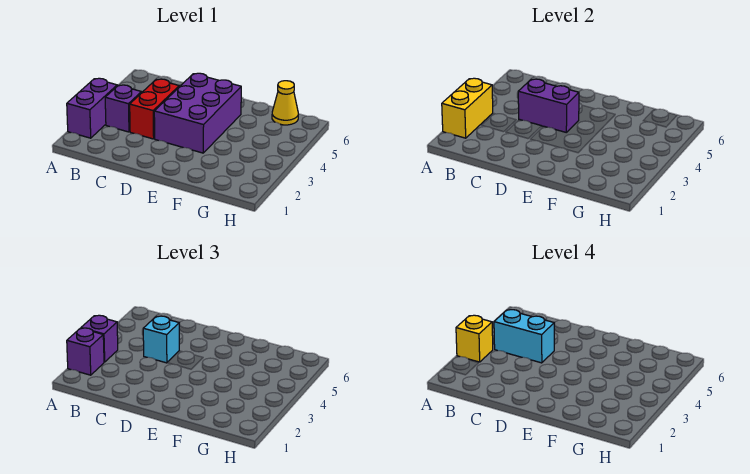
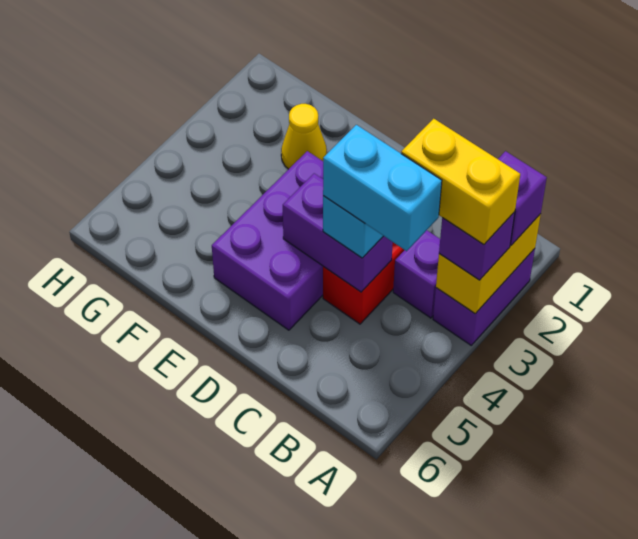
yellow brick A3 level 4 -> yellow brick A3:B3 level 4
yellow cone G6 level 1 -> yellow cone F2 level 1

